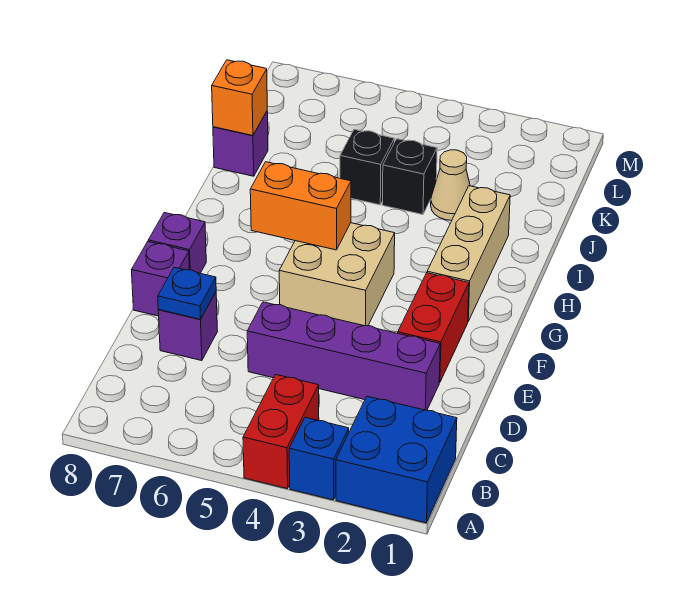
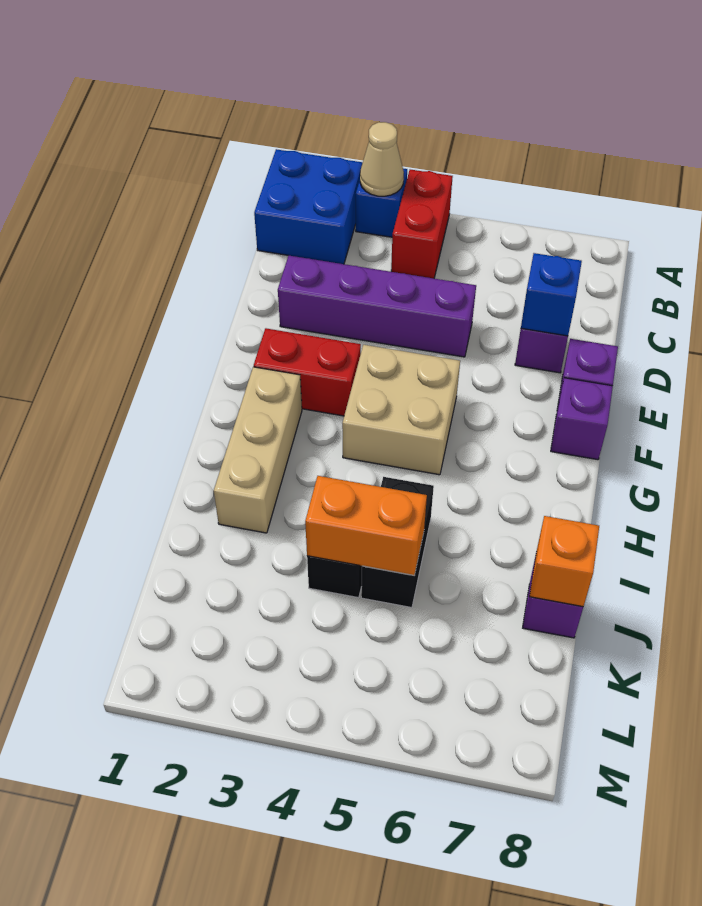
blue plate D7 level 2 -> blue brick D7 level 2
red brick E2:F2 level 1 -> red brick F2:F3 level 1
orange brick G5:G6 level 2 -> orange brick J4:J5 level 2
tan cone J3 level 1 -> tan cone A3 level 2
black brick J5 level 1 -> black brick I5:J5 level 1

